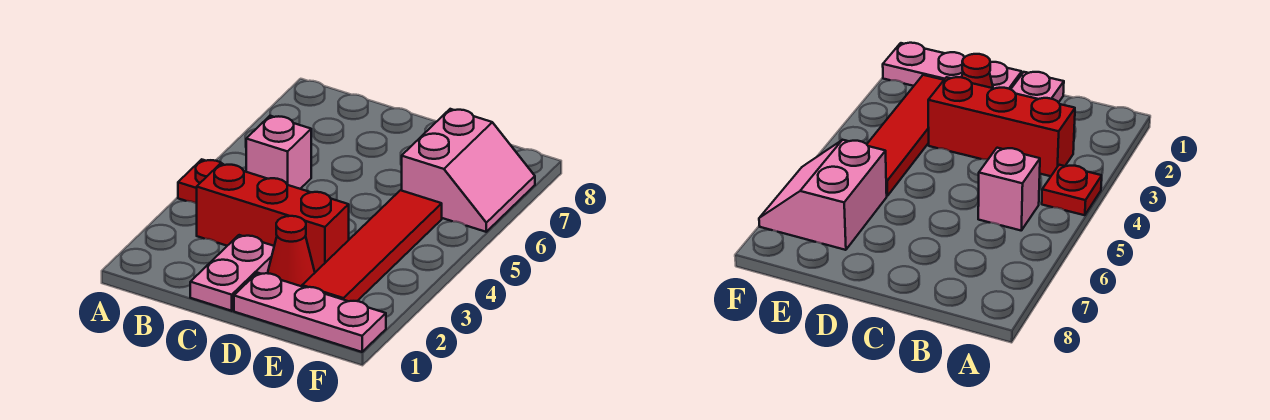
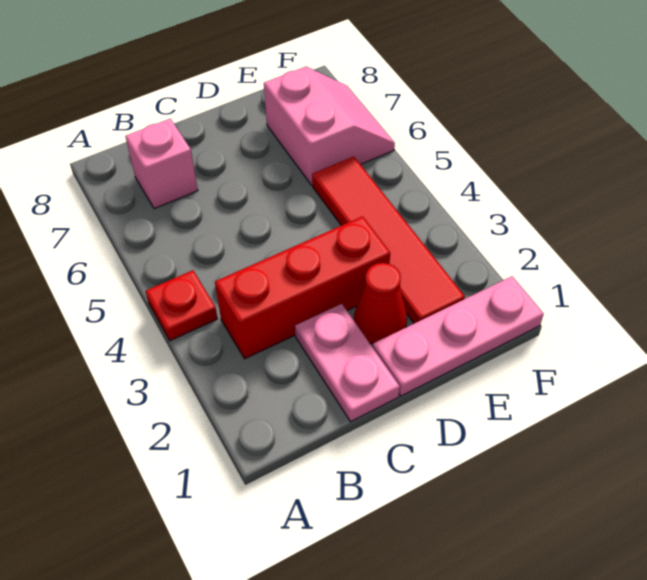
pink brick B5 level 1 -> pink brick B7 level 1

